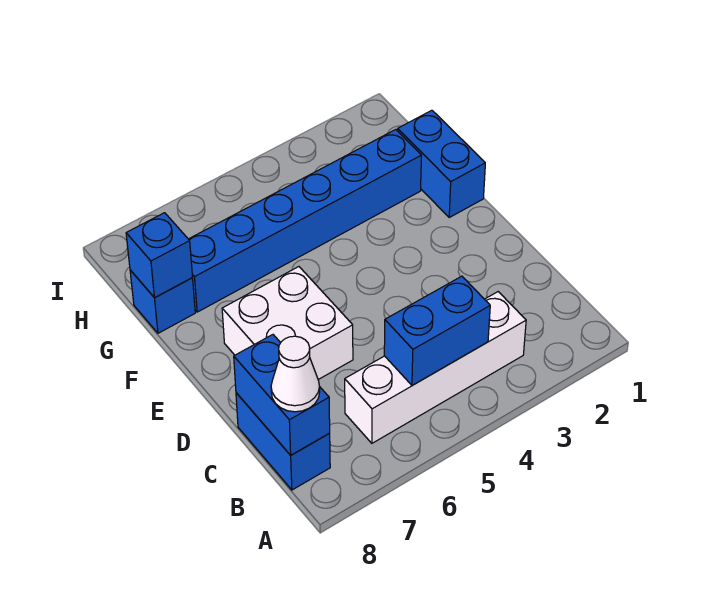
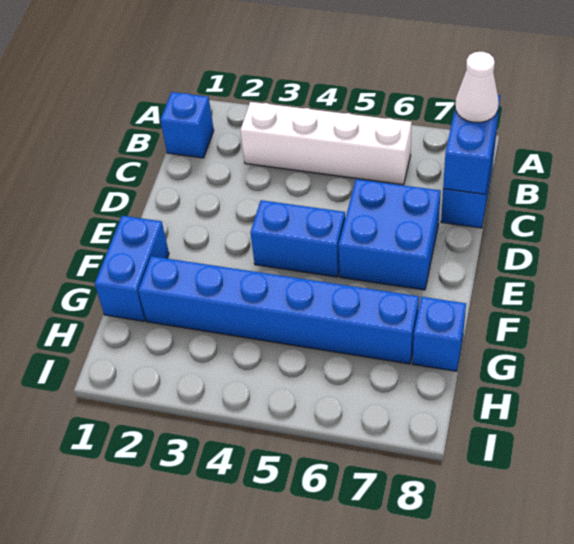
blue brick B4:B5 level 2 -> blue brick E4:E5 level 1
white brick D6:E7 level 1 -> blue brick D6:E7 level 1
blue brick G8 level 2 -> blue brick B1 level 1

